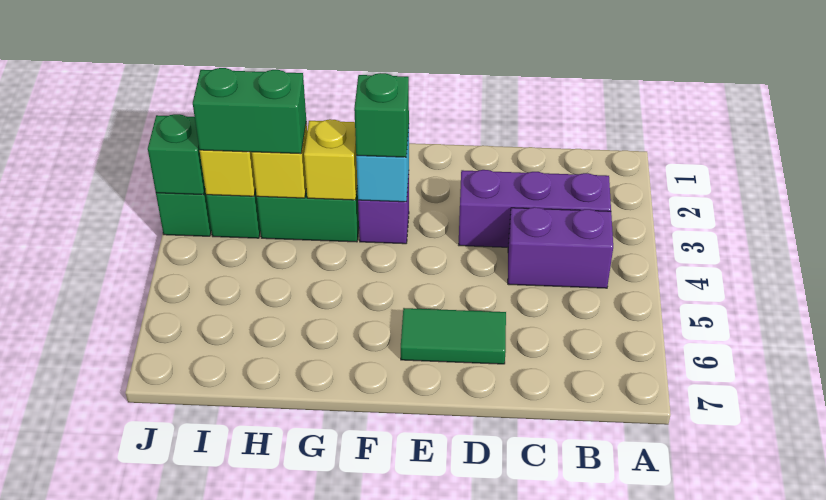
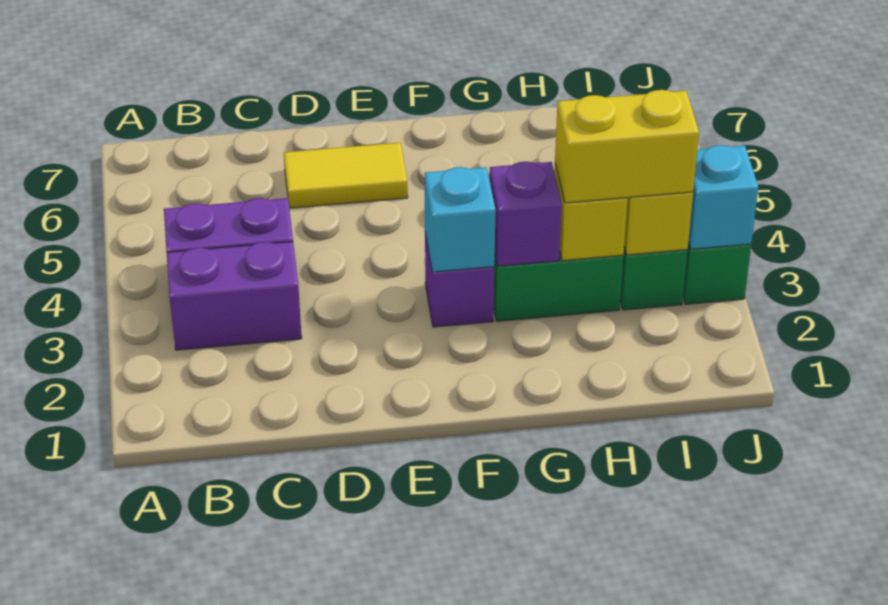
purple brick B3:D3 level 1 -> purple brick B3:C3 level 1
green tile D6:E6 level 1 -> yellow tile D6:E6 level 1
green brick F3 level 3 -> none
yellow brick G3 level 2 -> purple brick G3 level 2
green brick H3:I3 level 3 -> yellow brick H3:I3 level 3
green brick J3 level 2 -> cyan brick J3 level 2

